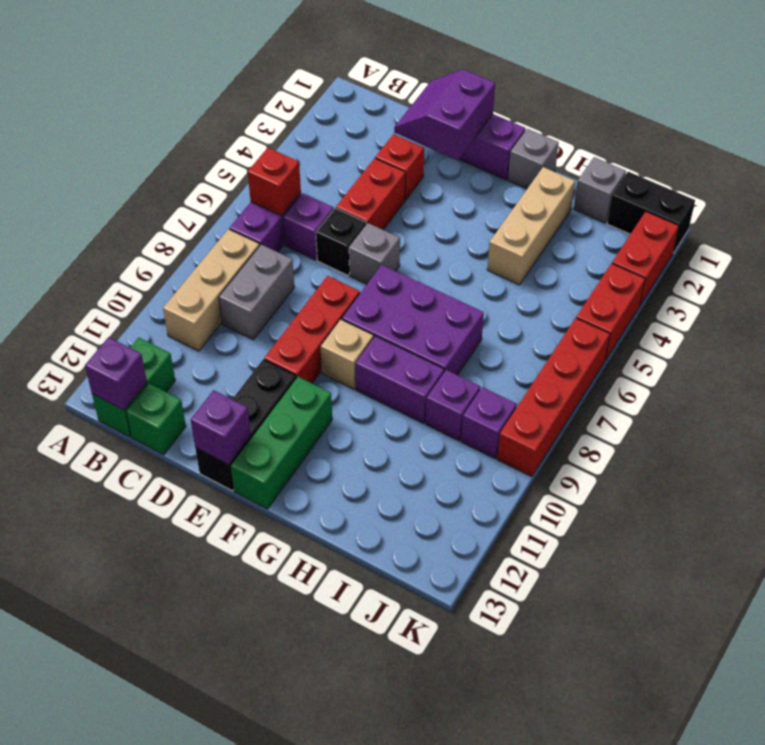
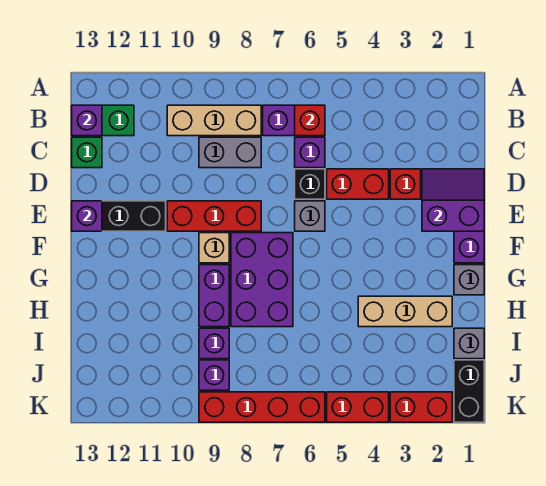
green brick F11:F13 level 1 -> none

